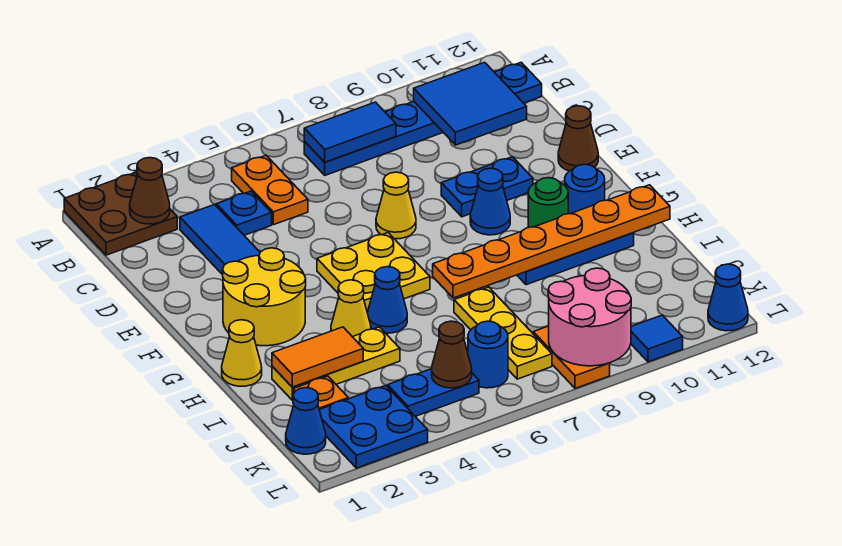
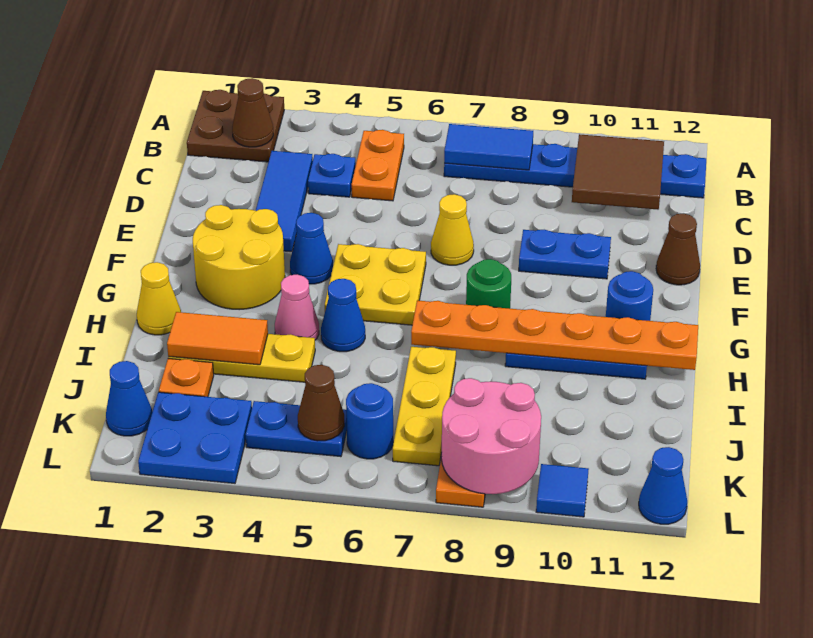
blue tile B10:C11 level 2 -> brown tile B10:C11 level 2
blue cone F9 level 1 -> blue cone F4 level 1
green round brick G10 level 1 -> green round brick G8 level 1
yellow cone H4 level 1 -> pink cone H4 level 1

